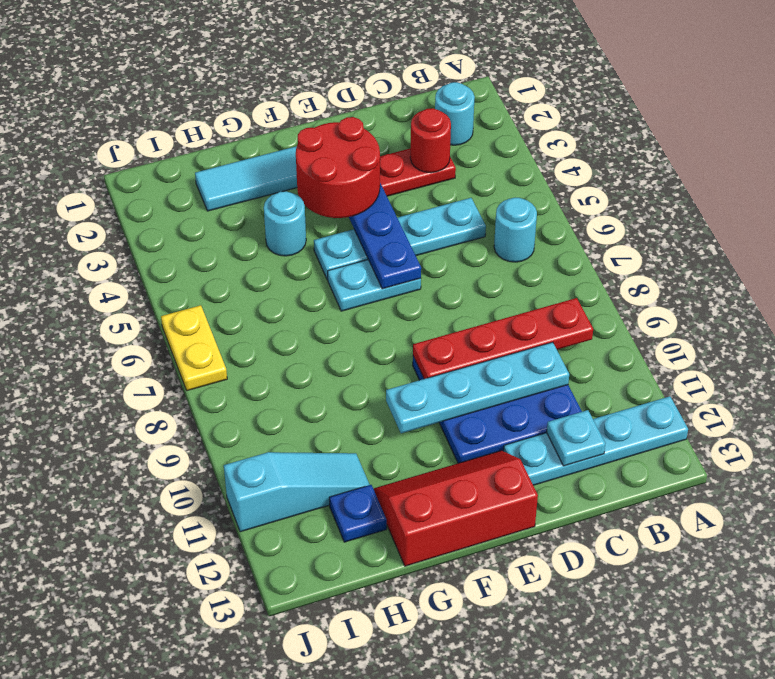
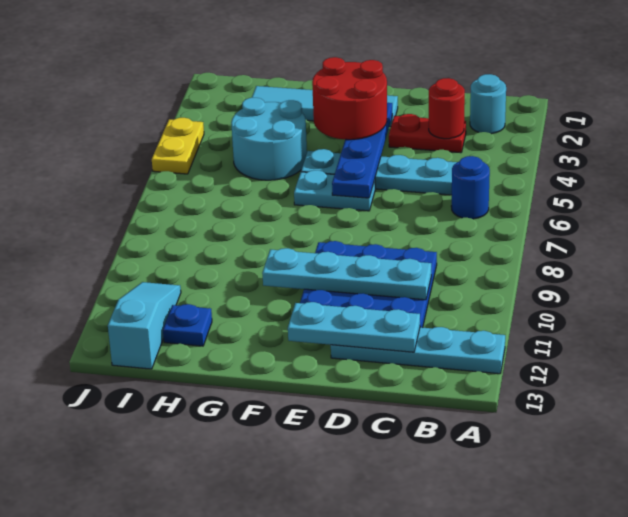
cyan round brick B6 level 1 -> blue round brick B6 level 1
red plate B9:E9 level 2 -> none
cyan plate C12 level 2 -> cyan plate C12:E12 level 2
red slope E12:G13 level 1 top 13 -> none
cyan round brick G4 level 1 -> cyan round brick G4:H5 level 1
cyan slope H11:J11 level 1 top J -> cyan slope I11:I13 level 1 top 13
yellow plate J6:J7 level 1 -> yellow plate J4:J5 level 1

